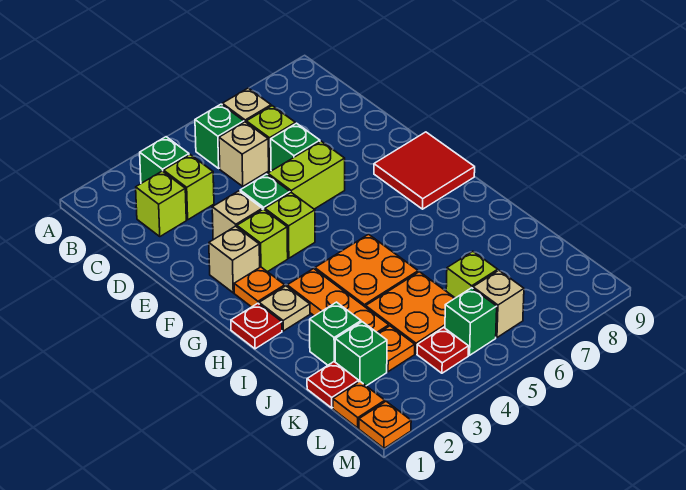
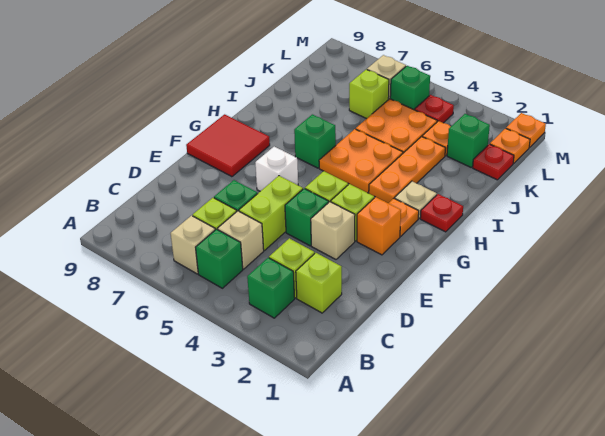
lime brick E5:E6 level 1 -> lime brick D5:E5 level 1
tan brick F2 level 1 -> orange brick F2 level 1
none -> white brick F6 level 1
green brick J2 level 1 -> green brick H6 level 1

